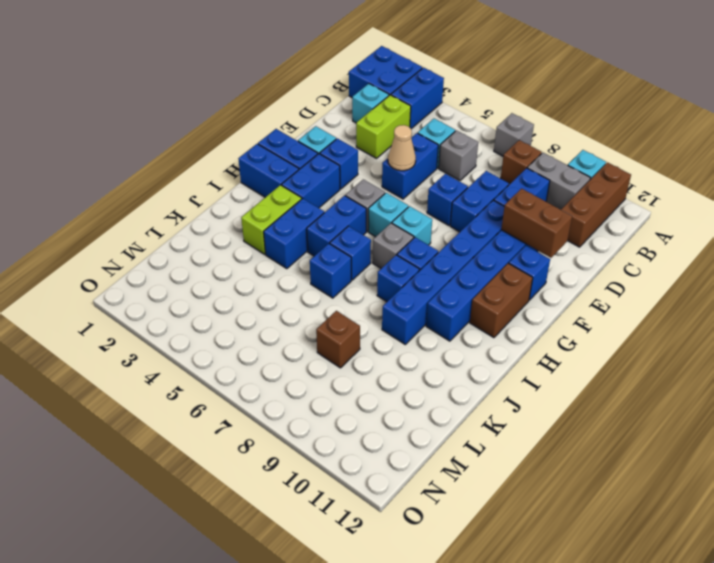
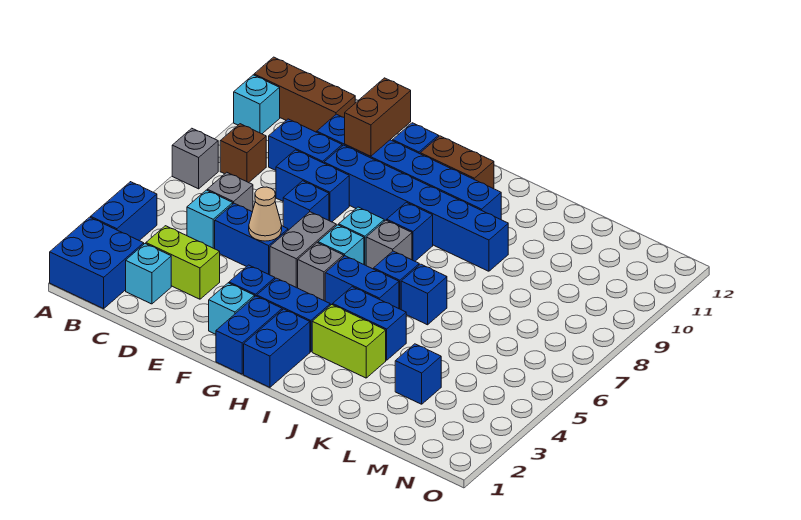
blue brick A3:B3 level 1 -> blue brick A3:A4 level 1
grey brick B9:B10 level 1 -> grey brick F5:F6 level 1
blue brick I8 level 1 -> blue brick L3 level 1
brown brick L8 level 1 -> none

